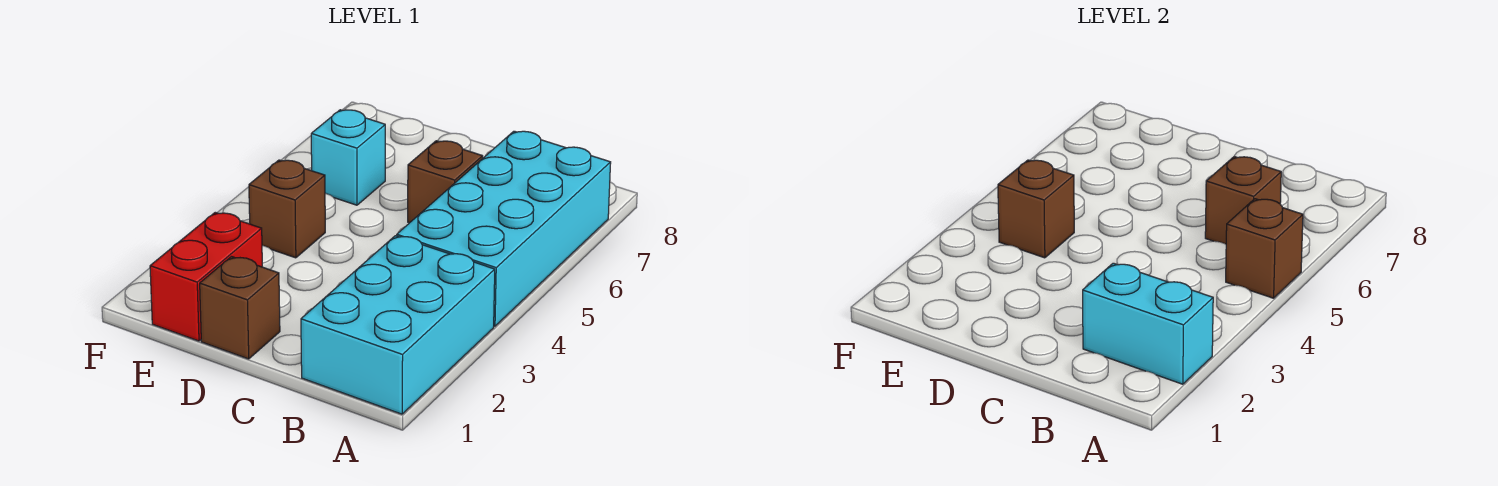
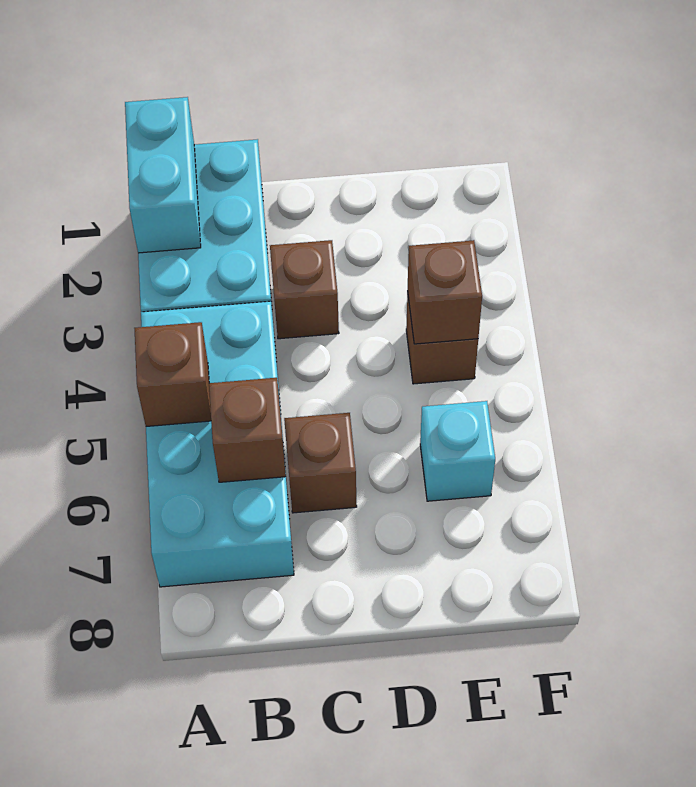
cyan brick A2:B2 level 2 -> cyan brick A1:A2 level 2
brown brick D1 level 1 -> brown brick C3 level 1
red brick E1:E2 level 1 -> none

